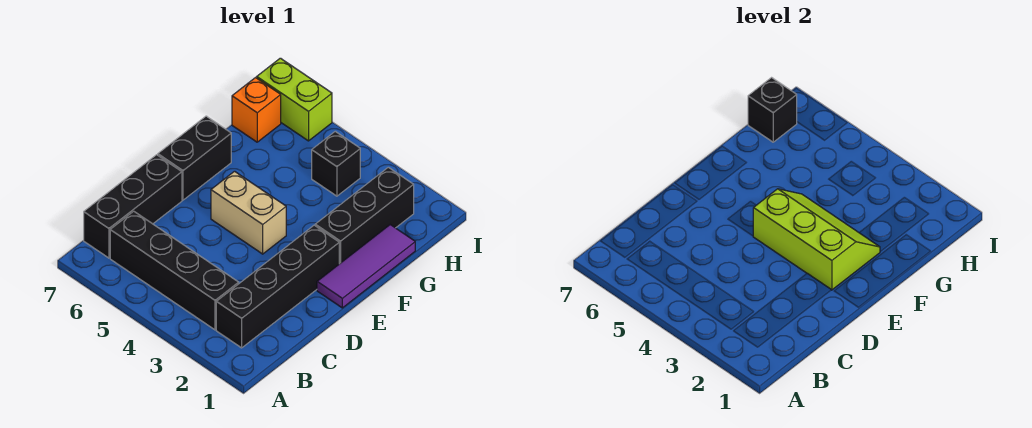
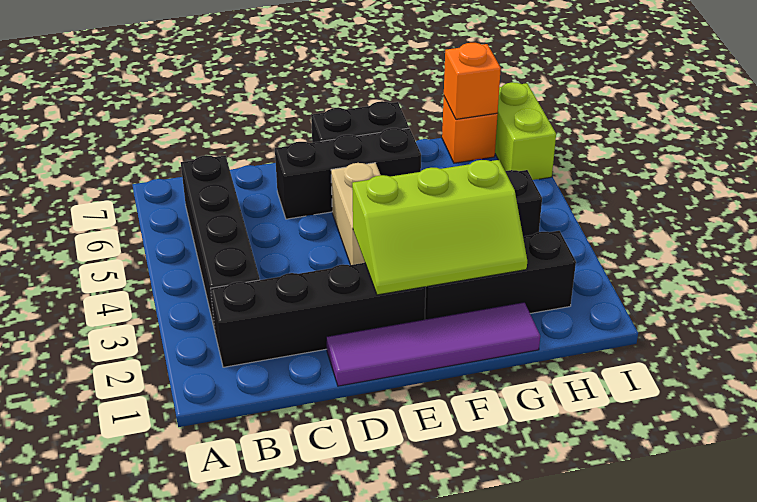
black brick B7:D7 level 1 -> black brick D6:F6 level 1
purple tile E1:G1 level 1 -> purple tile D1:G1 level 1
lime slope E2:F4 level 2 top E -> lime slope E2:G3 level 2 top 3
black brick H7 level 2 -> orange brick H7 level 2

